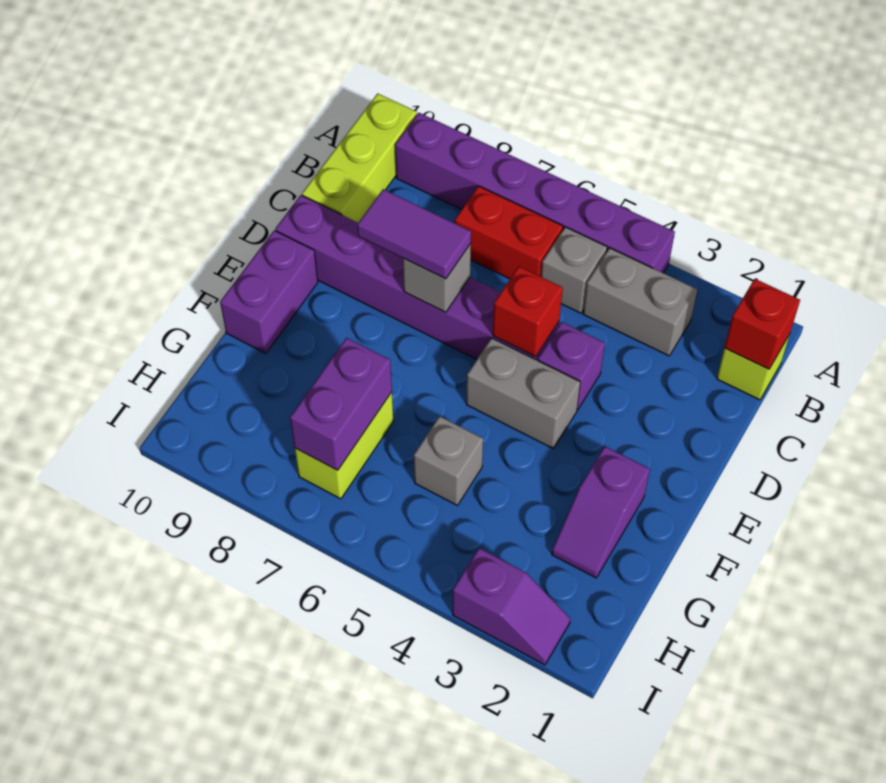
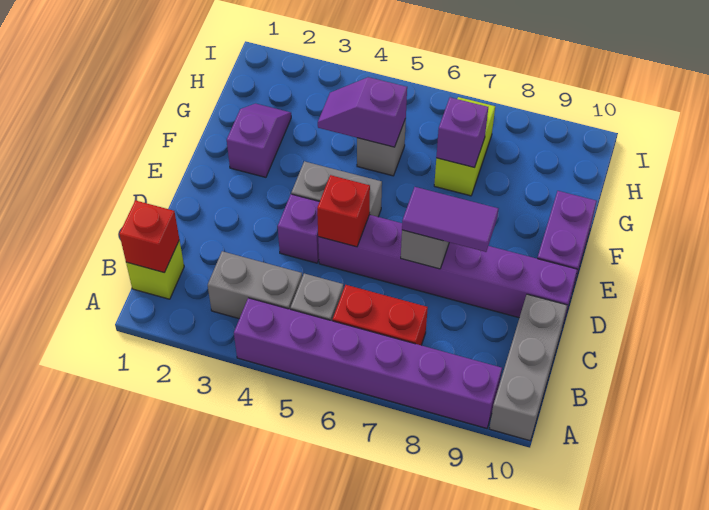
lime brick A10:C10 level 1 -> grey brick A10:C10 level 1
purple brick G7:H7 level 2 -> purple brick G7 level 2
purple slope I2:I3 level 1 top 3 -> purple slope G4:G5 level 2 top 5

